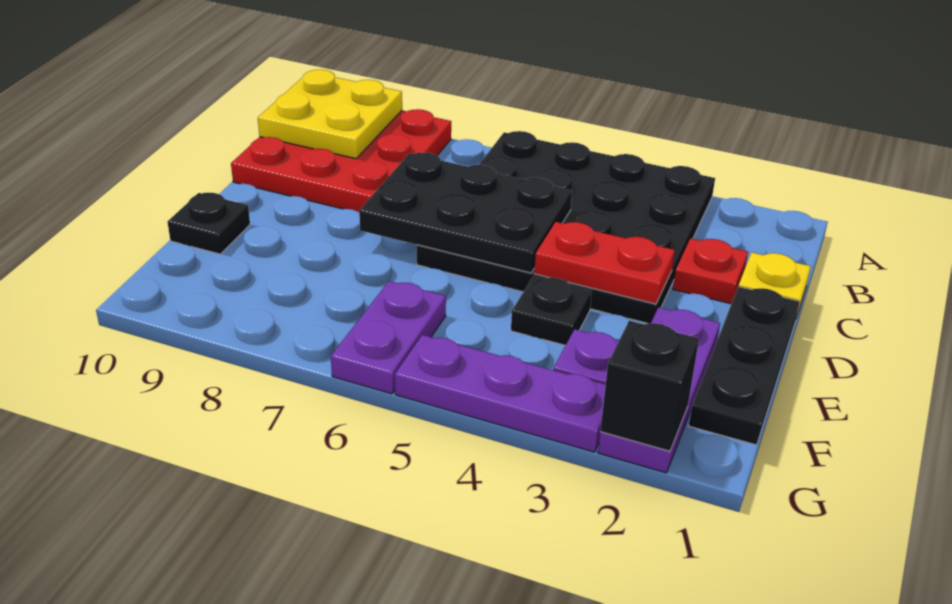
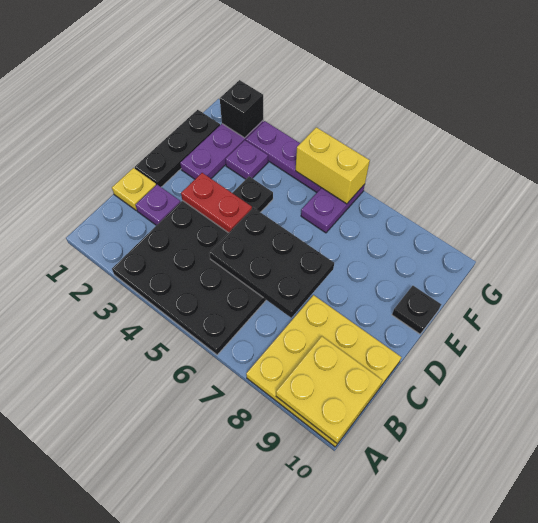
red plate A8:C10 level 1 -> yellow plate A8:C10 level 1
red plate C2 level 1 -> purple plate C2 level 1
none -> yellow brick G5:G6 level 2

